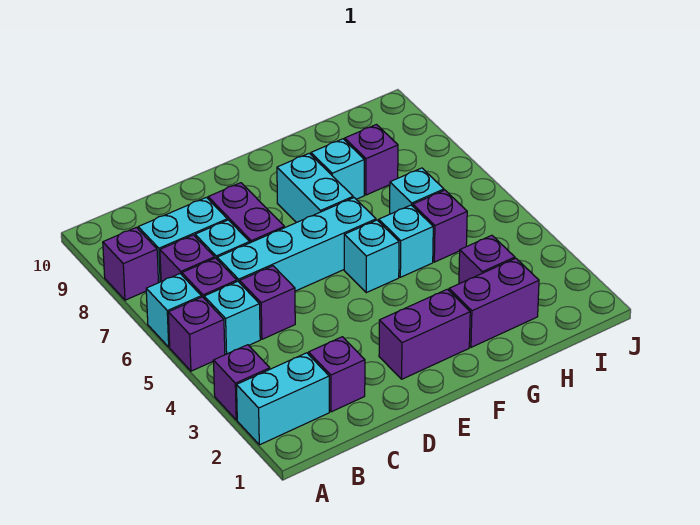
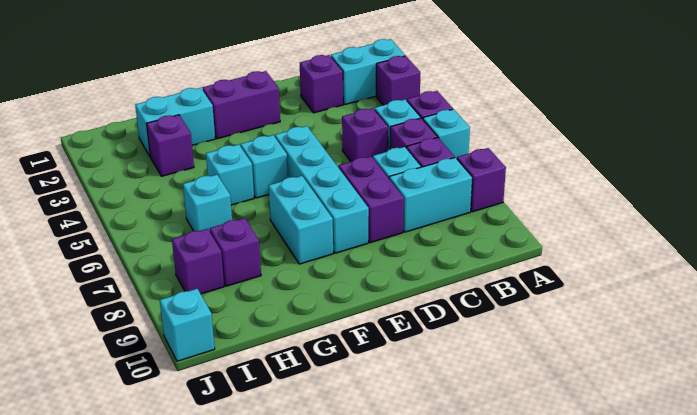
cyan brick C6:F6 level 1 -> cyan brick E5:E8 level 1
purple brick G2:H2 level 1 -> cyan brick G2:H2 level 1
cyan brick G8 level 1 -> cyan brick J10 level 1
purple brick H5 level 1 -> purple brick I8 level 1

